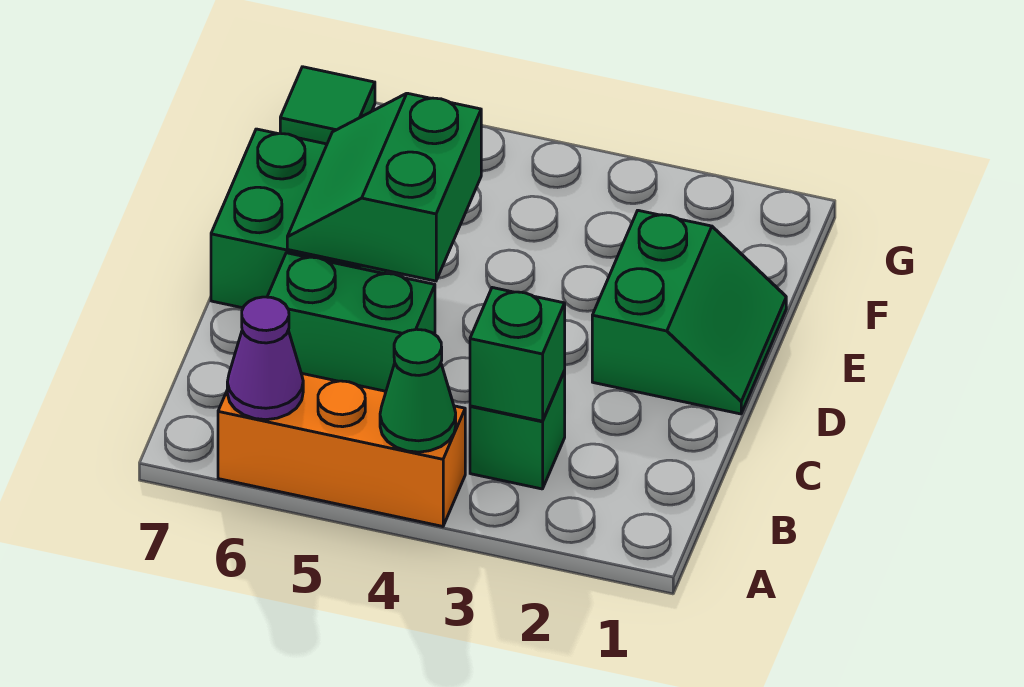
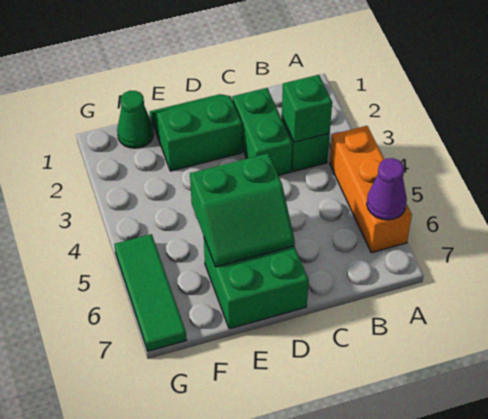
green cone A4 level 2 -> green cone F1 level 1
green brick C5:C6 level 1 -> green brick C2:C3 level 1
green tile G7 level 1 -> green tile G5:G7 level 1

